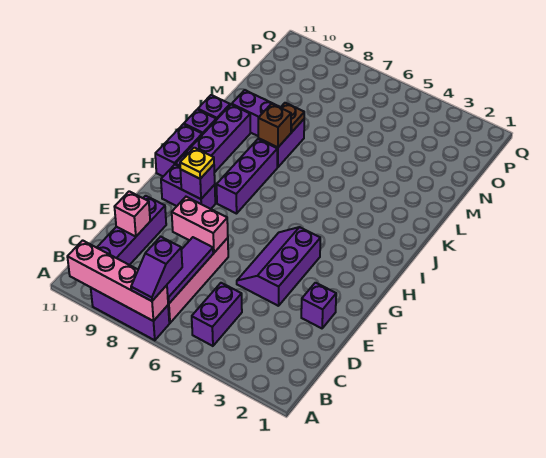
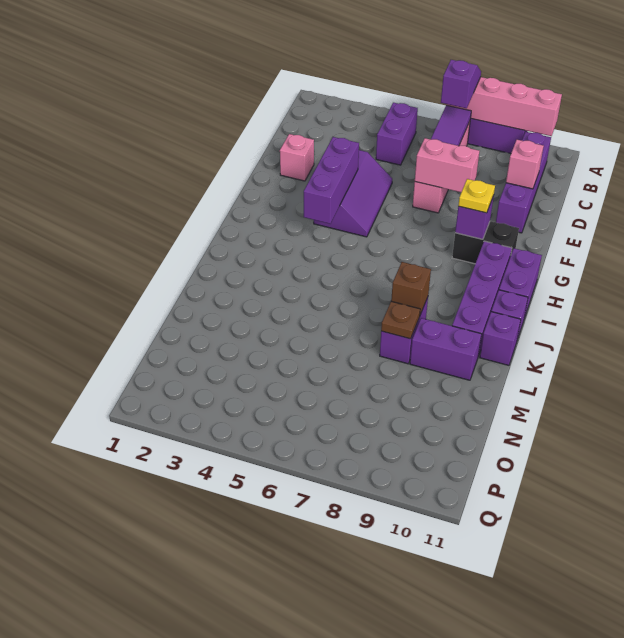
purple brick E2 level 1 -> pink brick E2 level 1
purple brick G9:G10 level 1 -> black brick G9:G10 level 1
purple brick H8:J8 level 1 -> purple brick F4:H4 level 2

